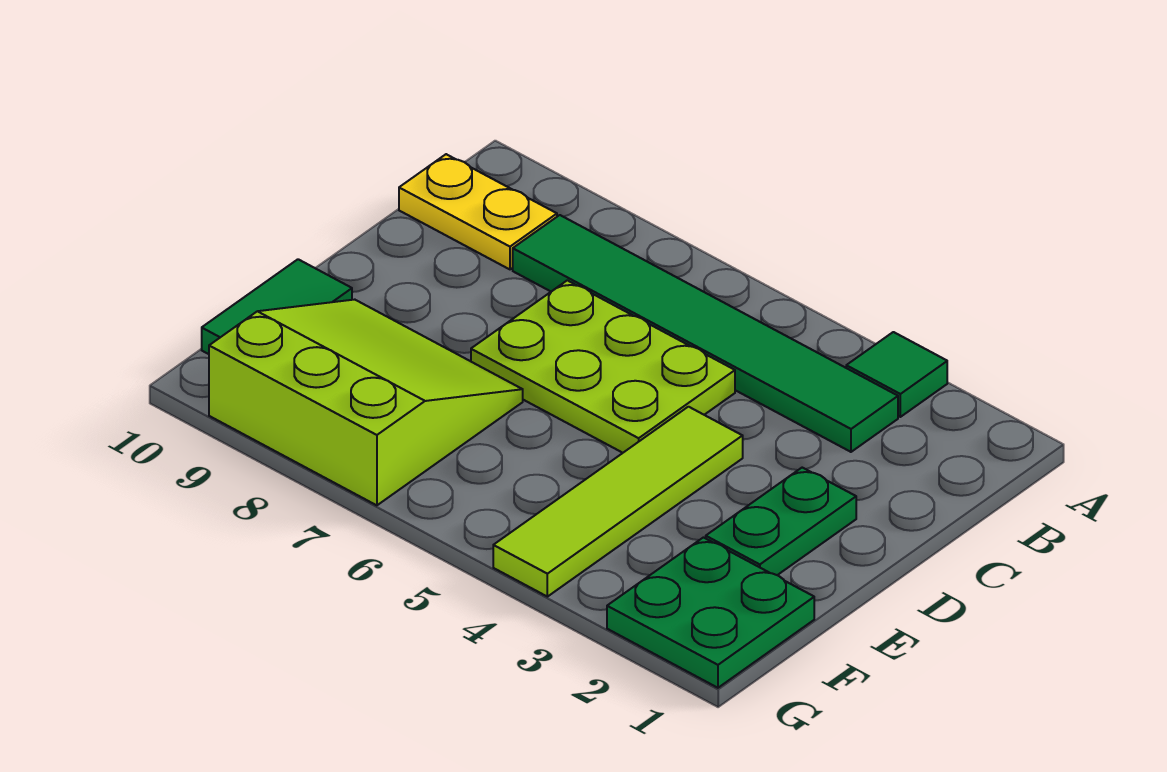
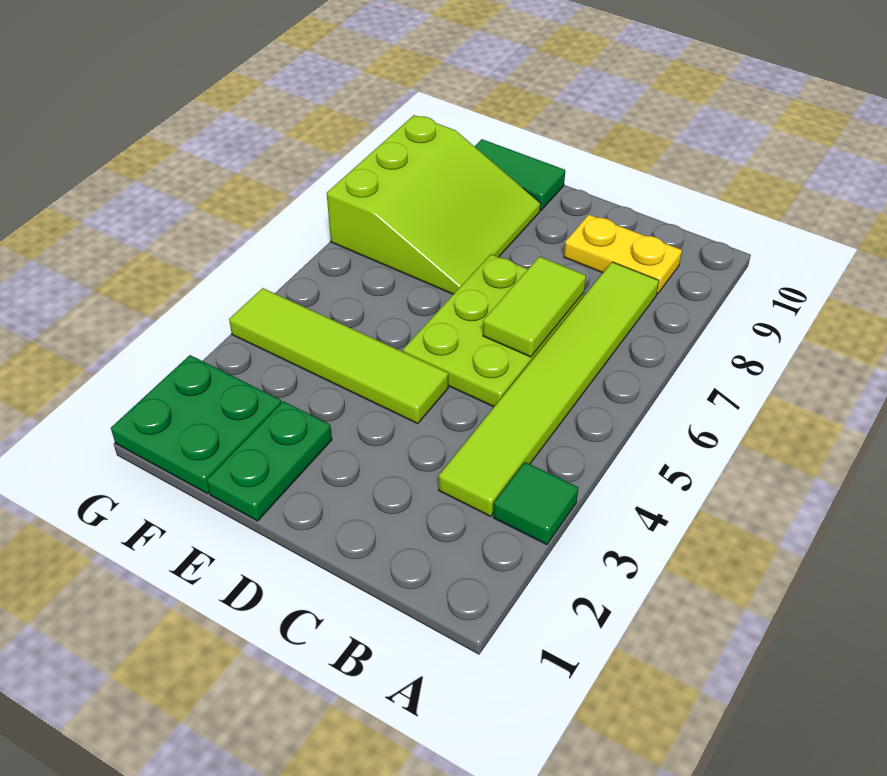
green tile B3:B8 level 1 -> lime tile B3:B8 level 1
yellow plate B9:B10 level 1 -> yellow plate B9:C9 level 1
none -> lime tile C6:C7 level 2
green plate D2:E2 level 1 -> green plate E1:E2 level 1

